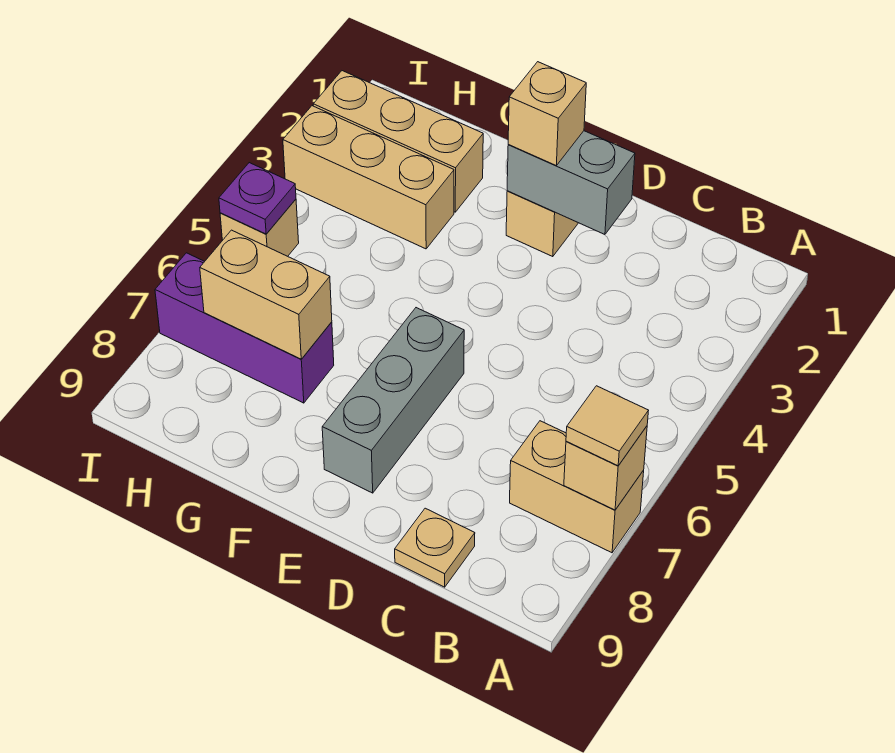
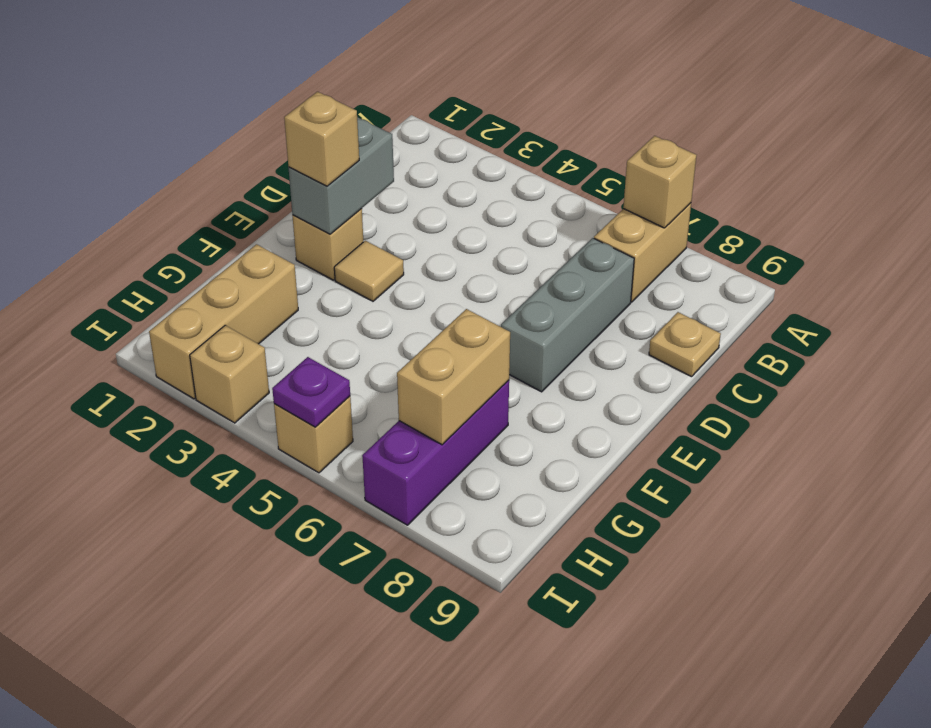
tan tile A7 level 3 -> tan tile E3 level 1
grey brick E6:E8 level 1 -> grey brick C7:E7 level 1
tan brick G3:I3 level 1 -> tan brick I3 level 1

